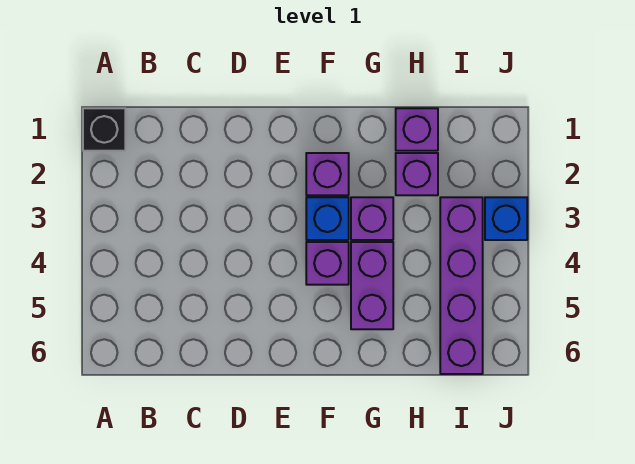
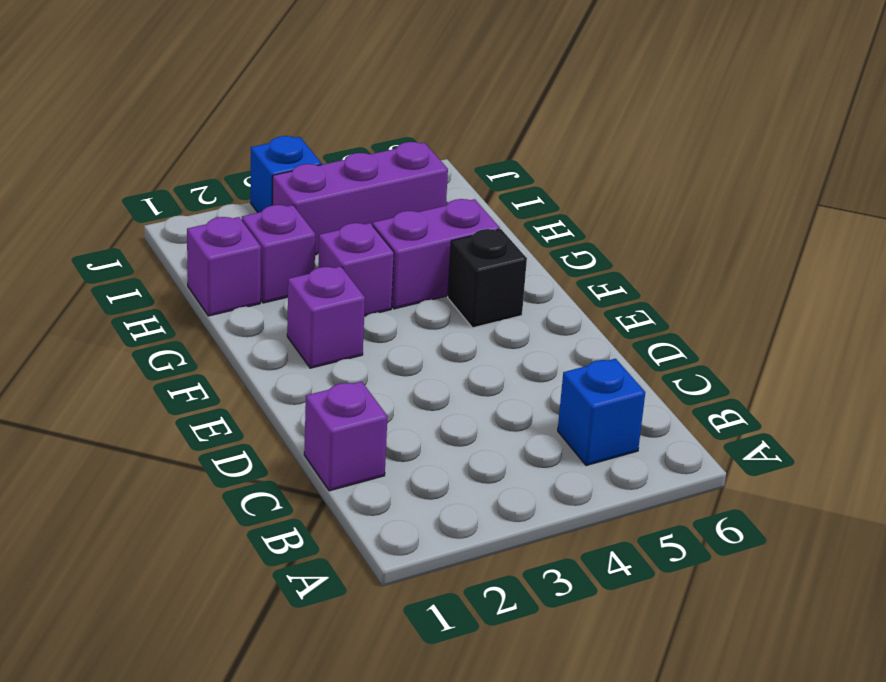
black brick A1 level 1 -> black brick F5 level 1
blue brick F3 level 1 -> blue brick B5 level 1
purple brick F4 level 1 -> purple brick C1 level 1
purple brick I3:I6 level 1 -> purple brick I3:I5 level 1

